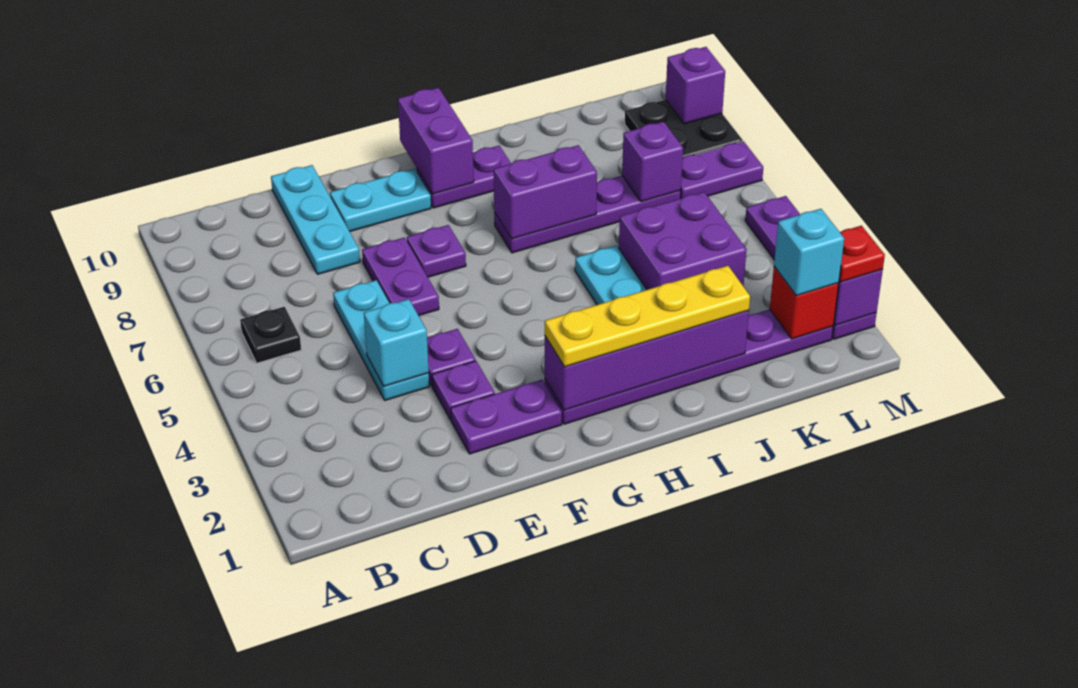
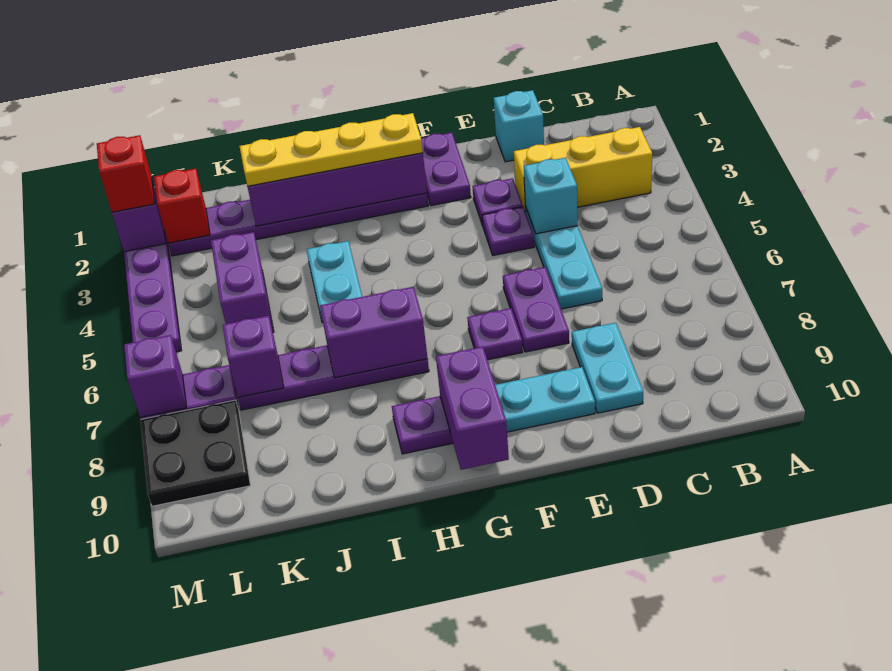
none -> yellow brick B3:D3 level 1
black plate B6 level 1 -> none
cyan plate D8:D10 level 1 -> cyan plate D8:D9 level 1
purple plate E2:F2 level 1 -> purple plate F1:F2 level 1
purple brick J4:K5 level 1 -> purple brick K4:K5 level 1
cyan brick L2 level 3 -> cyan brick D1 level 1
red plate M2 level 3 -> red brick M2 level 3
purple brick M9 level 2 -> purple brick M7 level 2

